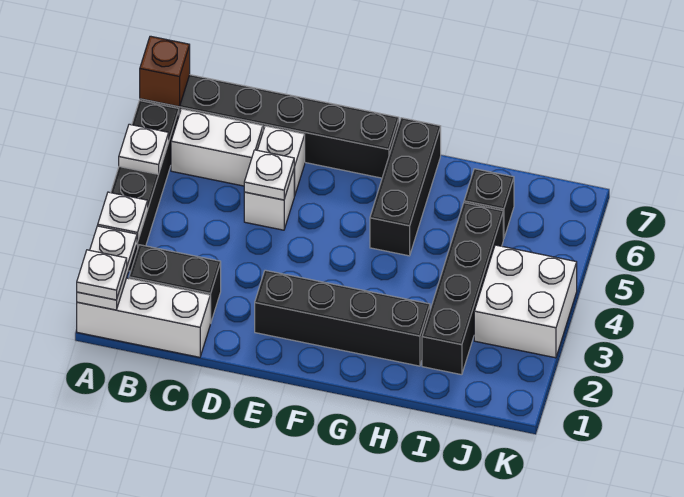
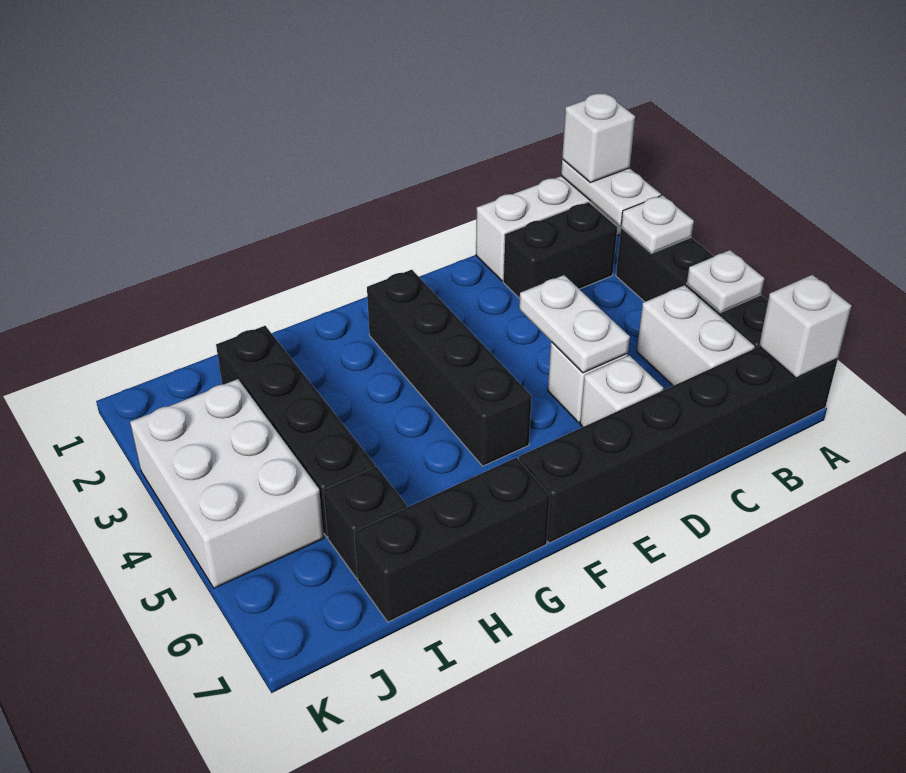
white plate A1 level 3 -> white brick A1 level 3
brown brick A7 level 2 -> white brick A7 level 2
white brick B6:C6 level 1 -> white brick B5:B6 level 1
white plate D5 level 2 -> white plate D4:D5 level 2
black brick E2:H2 level 1 -> black brick F2:F5 level 1
black brick G5:G7 level 1 -> black brick G7:I7 level 1
white brick J3:K4 level 1 -> white brick J3:K5 level 1

